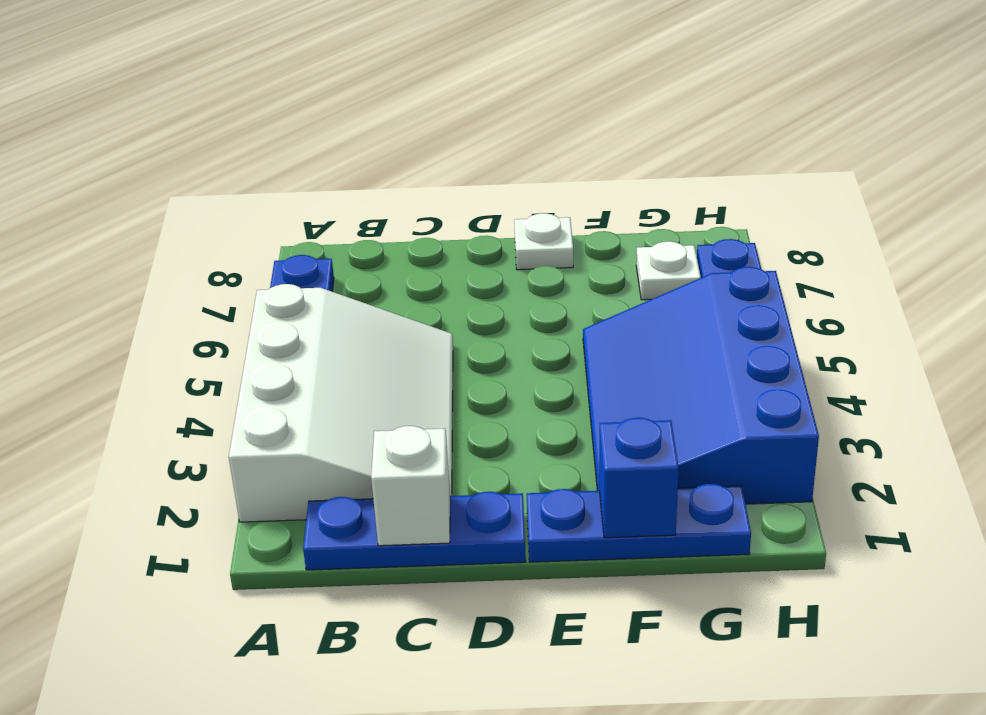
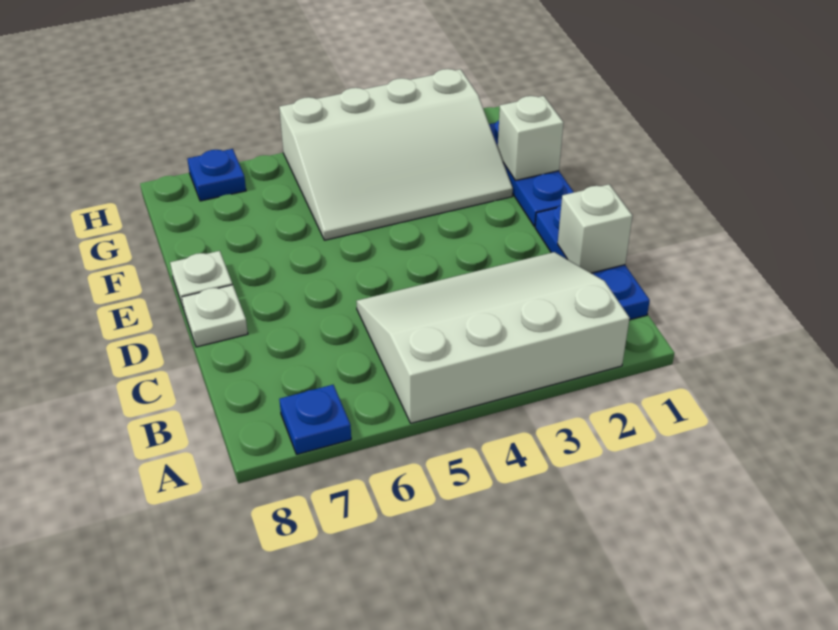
blue brick F1 level 2 -> white brick F1 level 2
blue slope F2:H5 level 1 top H -> white slope F2:H5 level 1 top H
white plate G7 level 1 -> white plate D8 level 1

